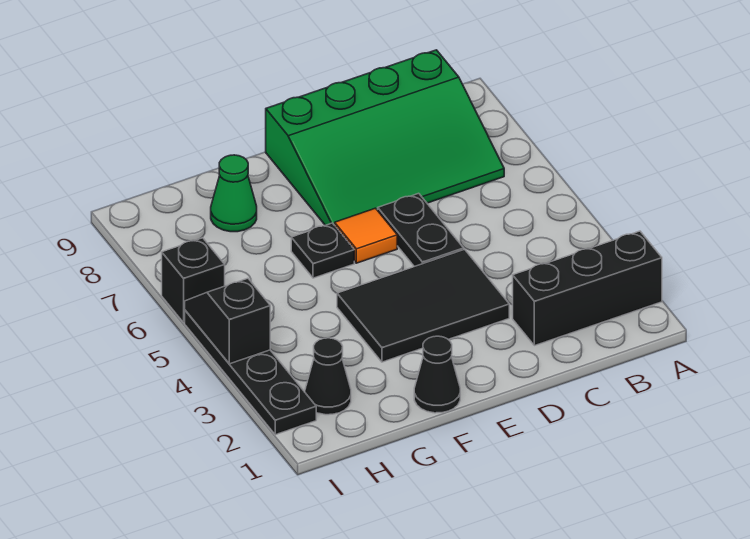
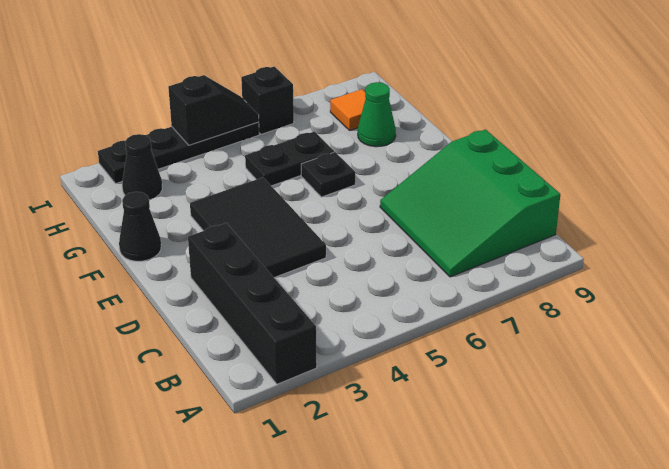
black brick A2:C2 level 1 -> black brick A2:D2 level 1
green slope B7:E9 level 1 top 9 -> green slope B7:D9 level 1 top 9
black plate D5:D6 level 1 -> black plate G5:G6 level 1
orange tile E6 level 1 -> orange tile H8 level 1

